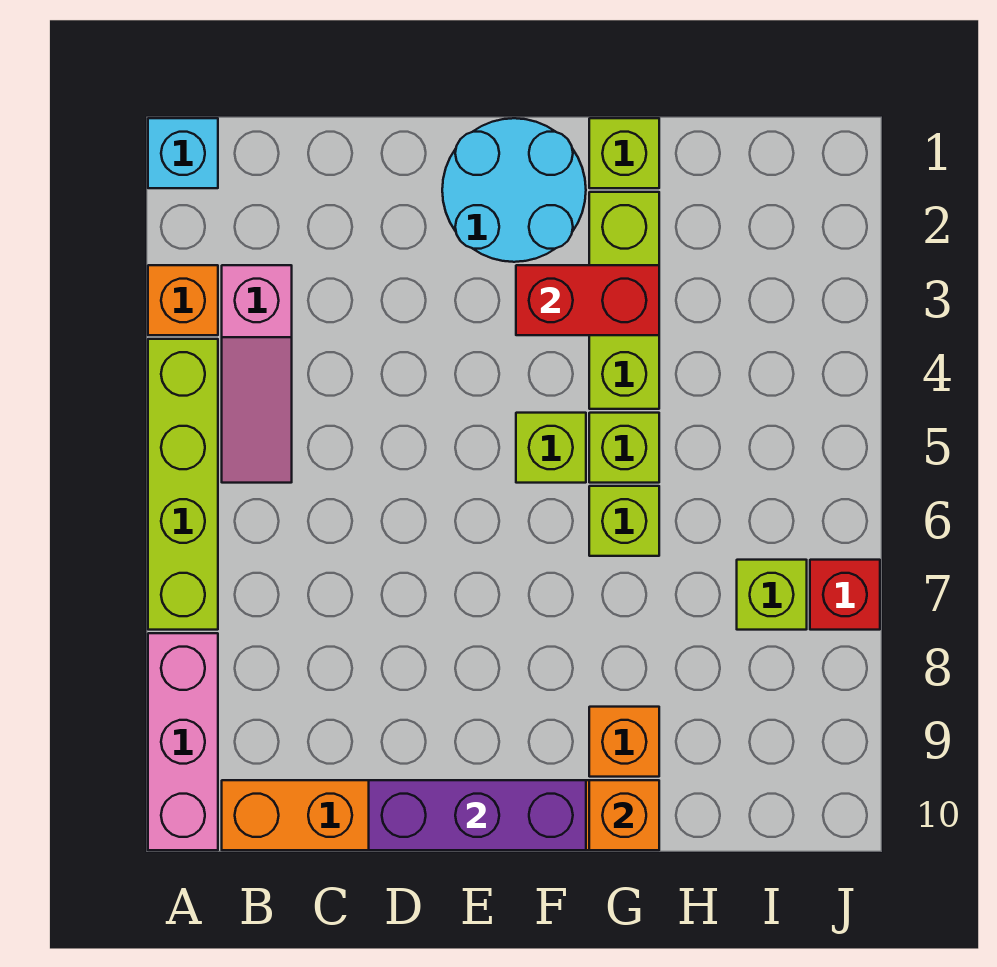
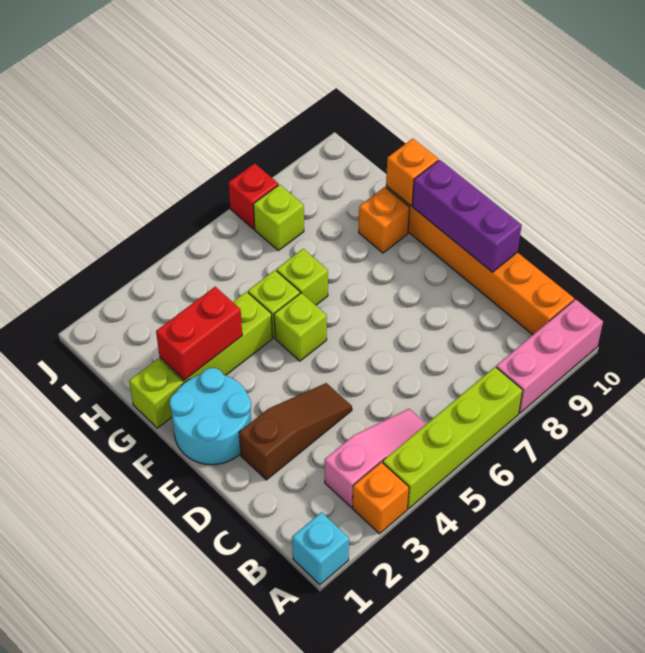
none -> brown slope D2:D4 level 1 top 2
red brick F3:G3 level 2 -> red brick G2:G3 level 2

